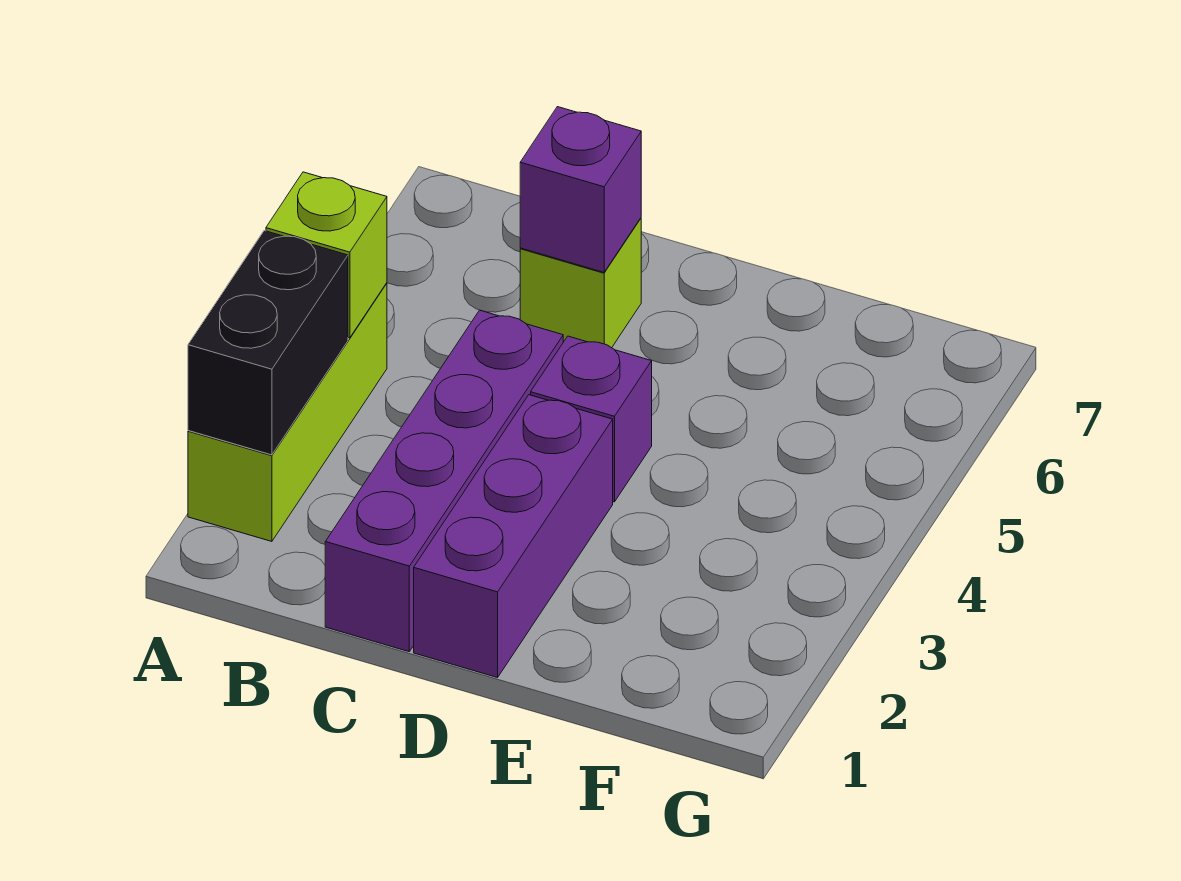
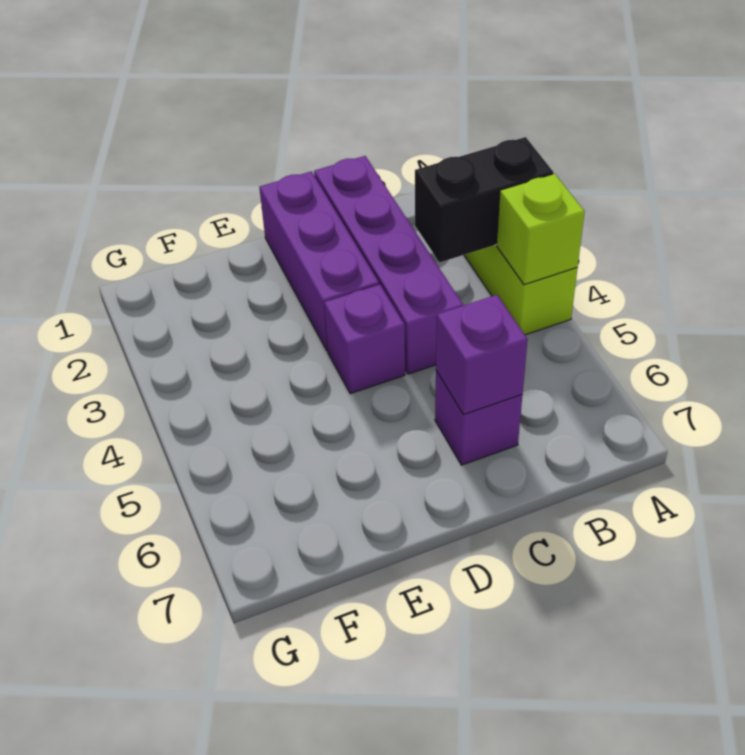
black brick A2:A3 level 2 -> black brick A3:B3 level 2
lime brick C6 level 1 -> purple brick C6 level 1

